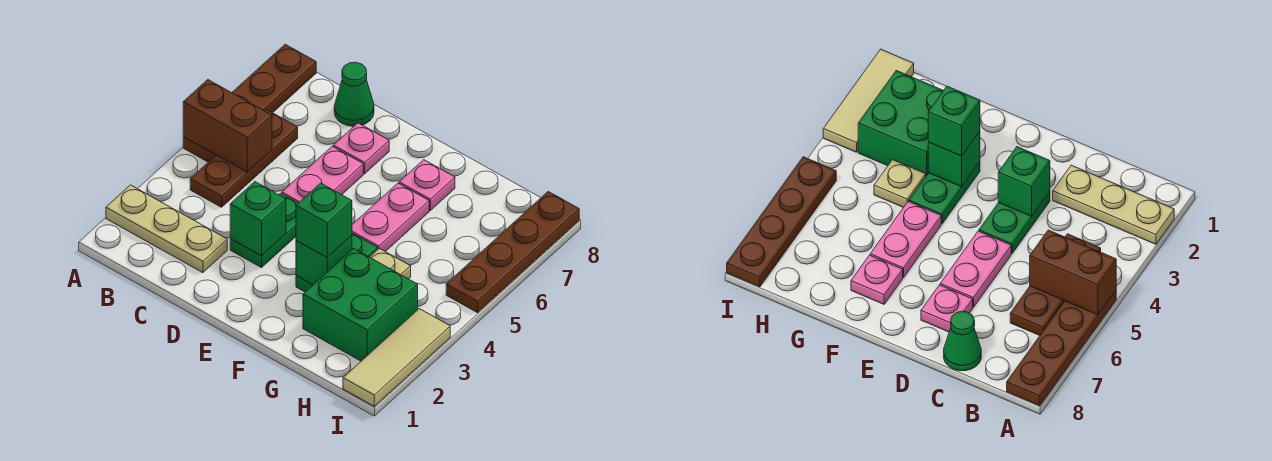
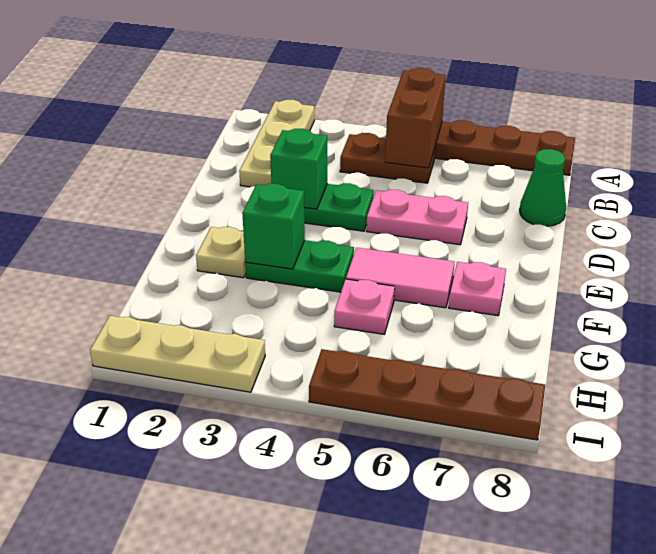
brown plate B4:B6 level 1 -> brown plate B4:B5 level 1
pink plate D7 level 1 -> pink plate G5 level 1
green brick F3 level 3 -> none
pink plate F5:F6 level 1 -> pink tile F5:F6 level 1
green brick G2:H3 level 1 -> none
tan plate G4 level 1 -> tan plate F2 level 1
tan tile I1:I3 level 1 -> tan plate I1:I3 level 1

